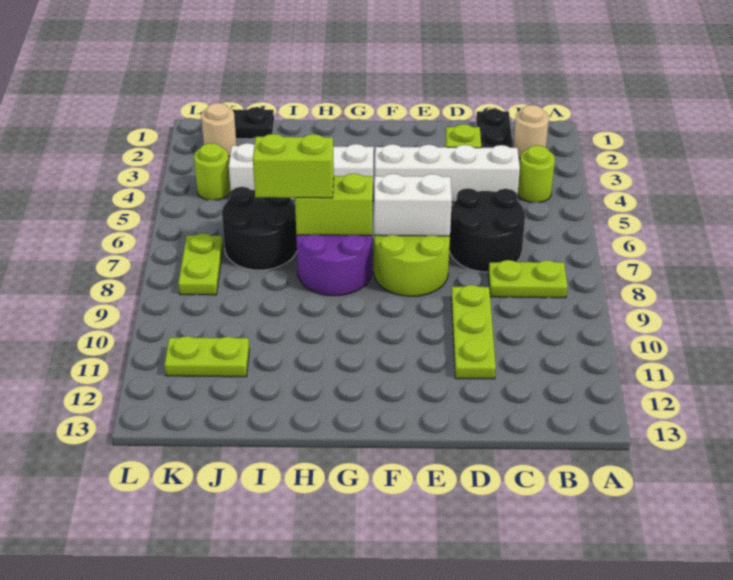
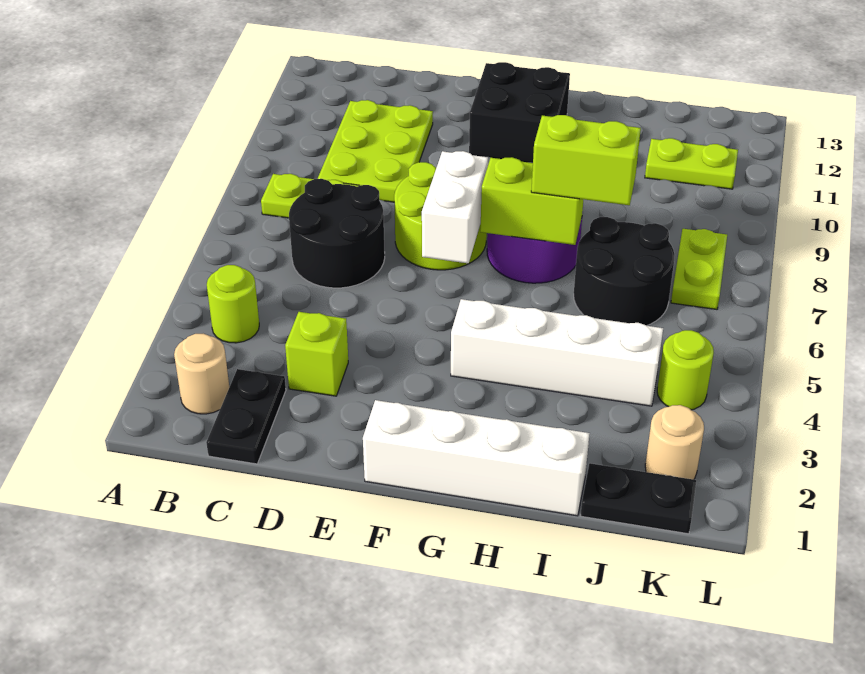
white brick C4:F4 level 1 -> white brick F1:I1 level 1
lime plate D9:D11 level 1 -> lime plate C9:D11 level 1
white brick E7:F7 level 2 -> white brick F6:F7 level 2
none -> black brick F11:G12 level 1

